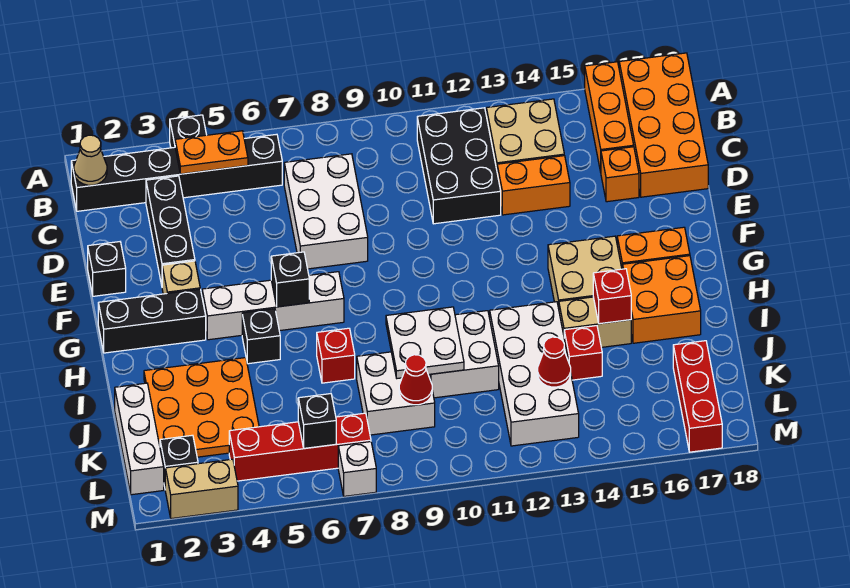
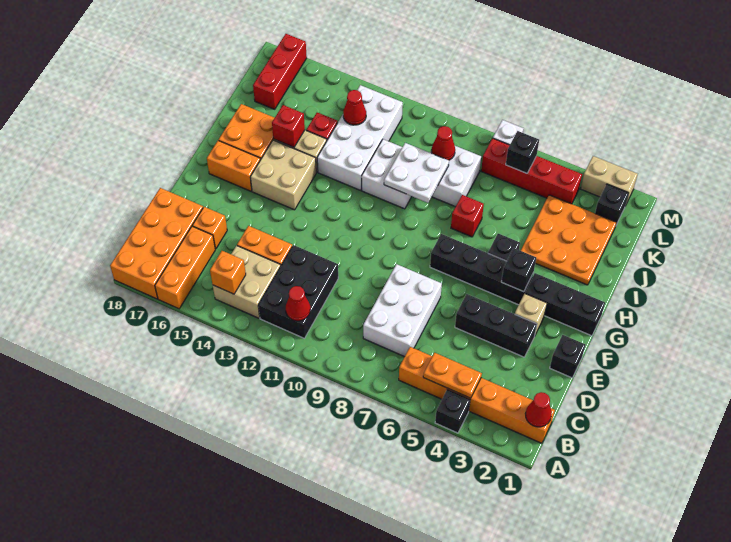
black brick B1:B6 level 1 -> orange brick B1:B6 level 1
tan cone B1 level 2 -> red cone B1 level 2
none -> red cone B11 level 2
none -> orange brick B14 level 2
black brick C3:E3 level 1 -> black brick E3:E5 level 1
white brick G4:G7 level 1 -> black brick G4:G7 level 1
black brick G6 level 2 -> black brick G4 level 2
white brick J1:L1 level 1 -> none

